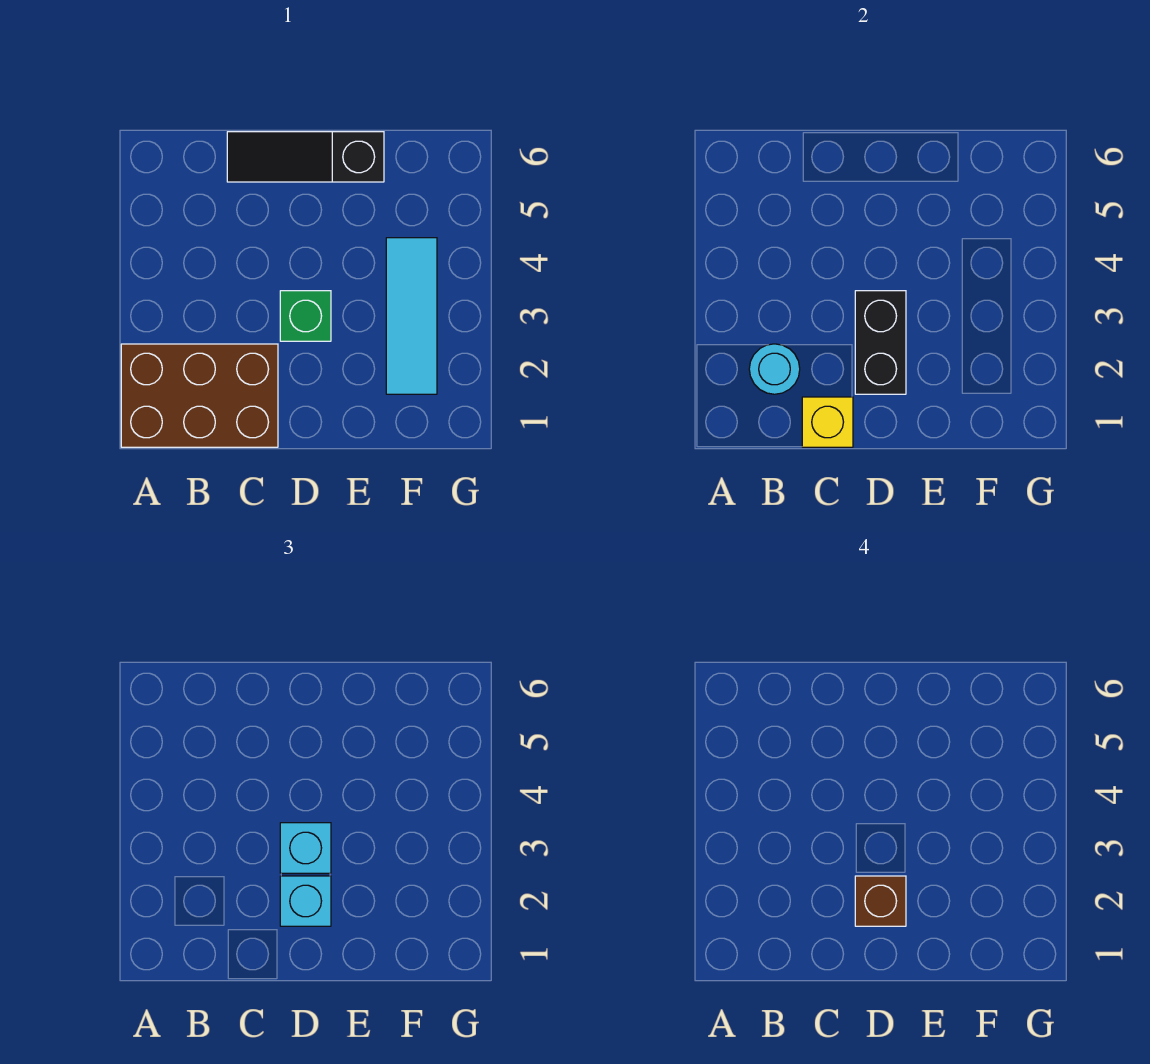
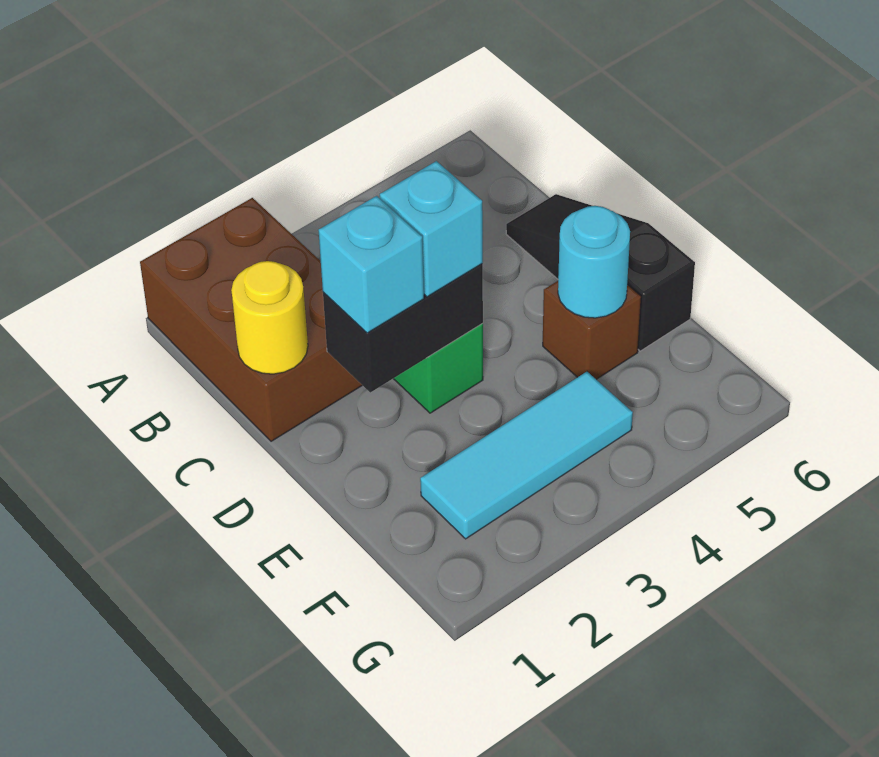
cyan round brick B2 level 2 -> cyan round brick E5 level 2
yellow brick C1 level 2 -> yellow round brick C1 level 2
brown brick D2 level 4 -> brown brick E5 level 1

